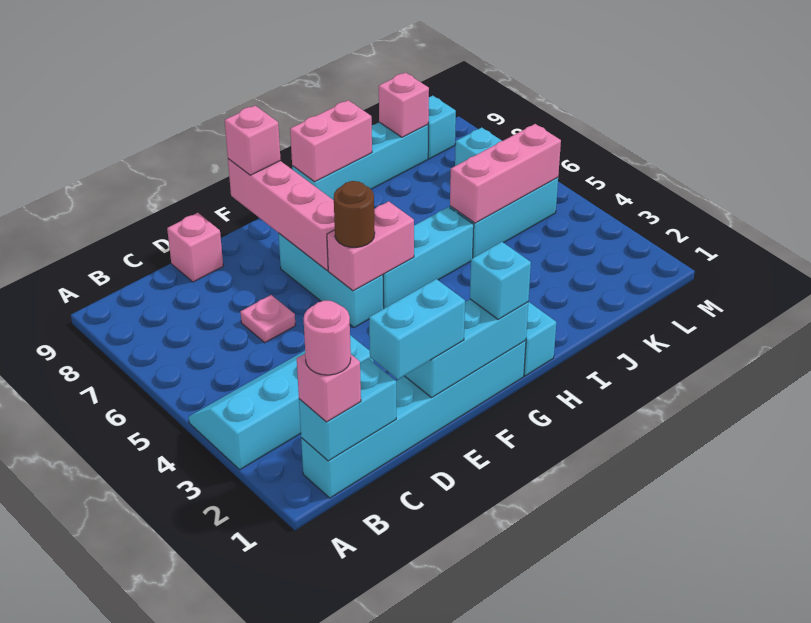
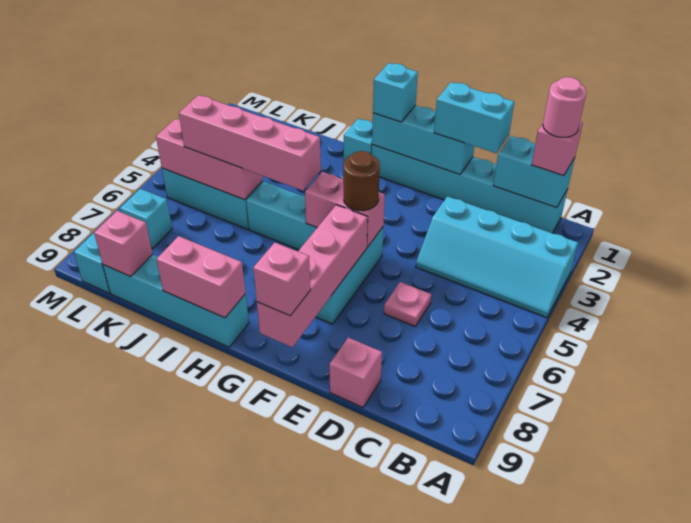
none -> pink brick H5:K5 level 3

